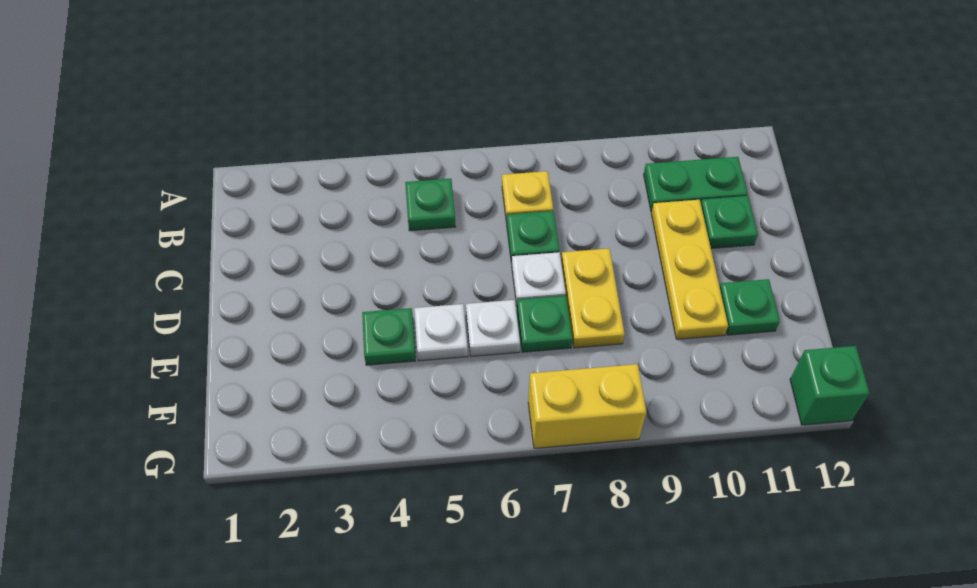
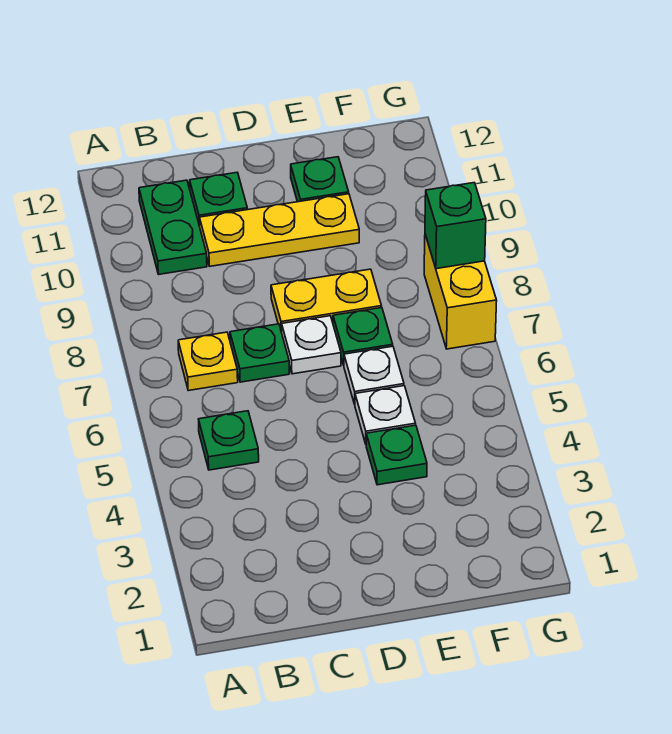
green brick G12 level 1 -> green brick G8 level 2

